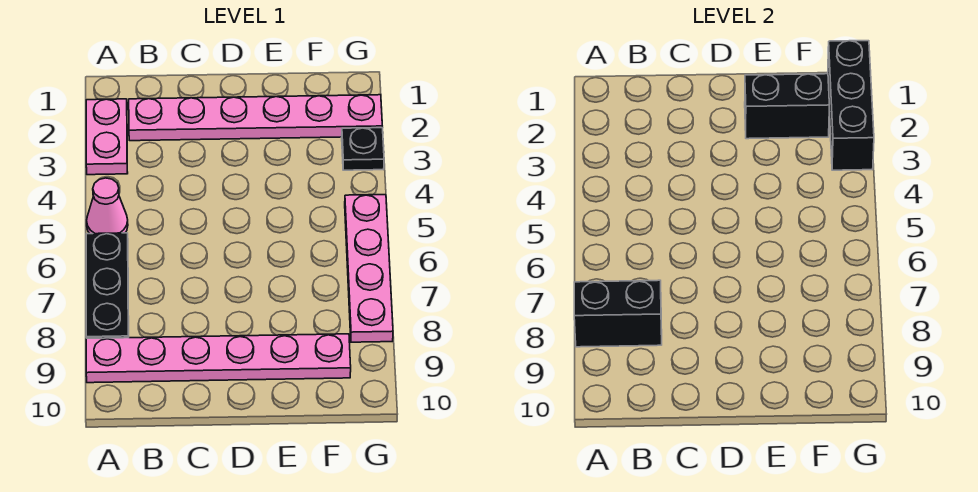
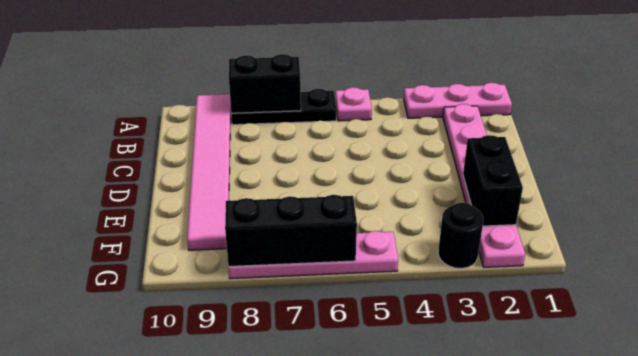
pink plate A2:A3 level 1 -> pink plate A1:A3 level 1
pink cone A5 level 1 -> pink plate A5 level 1
black brick A8:B8 level 2 -> black brick A7:A8 level 2
pink plate A9:F9 level 1 -> pink tile A9:F9 level 1
black brick G1:G3 level 2 -> black brick G6:G8 level 2
black plate G3 level 1 -> black round brick G3 level 1

